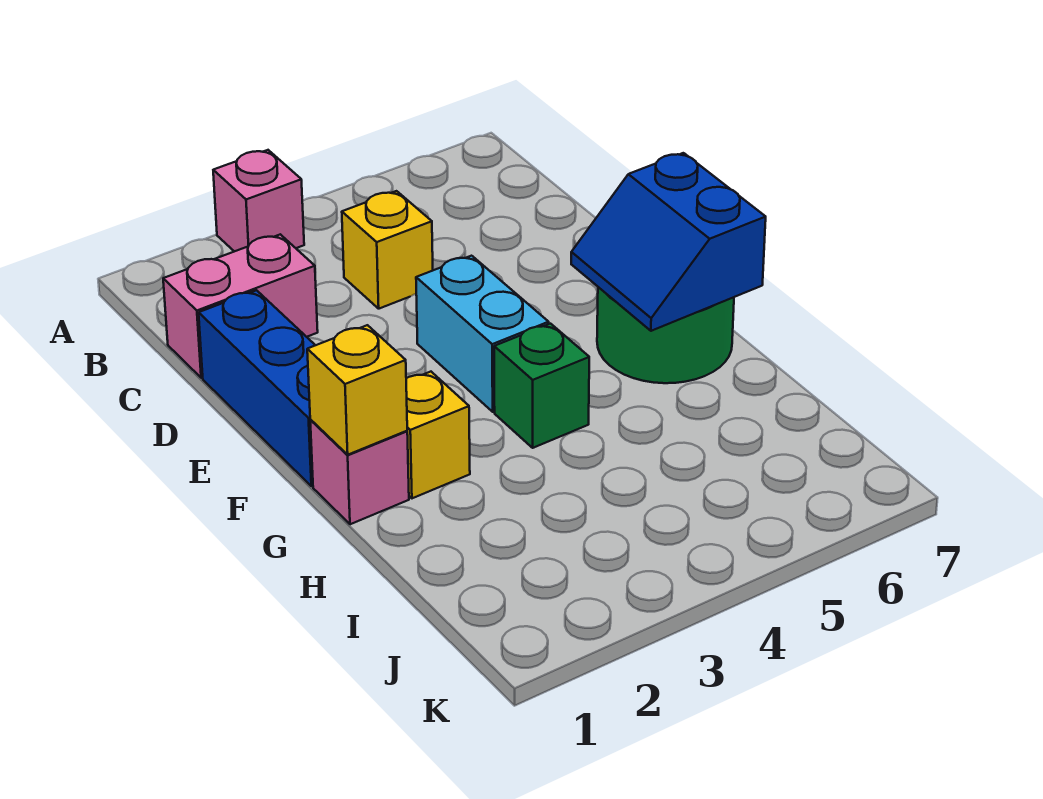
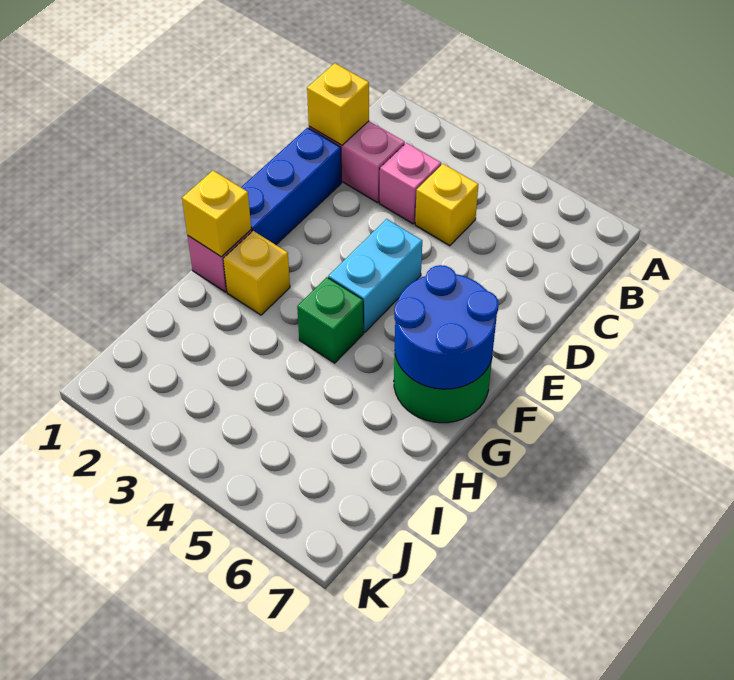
pink brick A3 level 1 -> pink brick C3 level 1
none -> yellow brick C1 level 2
blue slope F6:G7 level 2 top 7 -> blue round brick F6:G7 level 2

